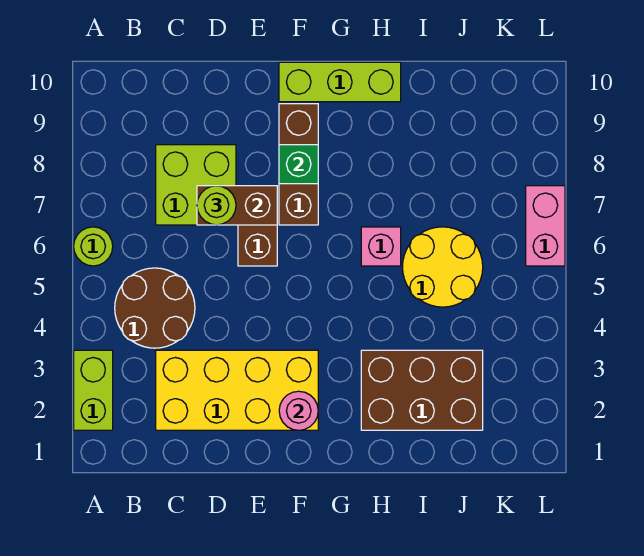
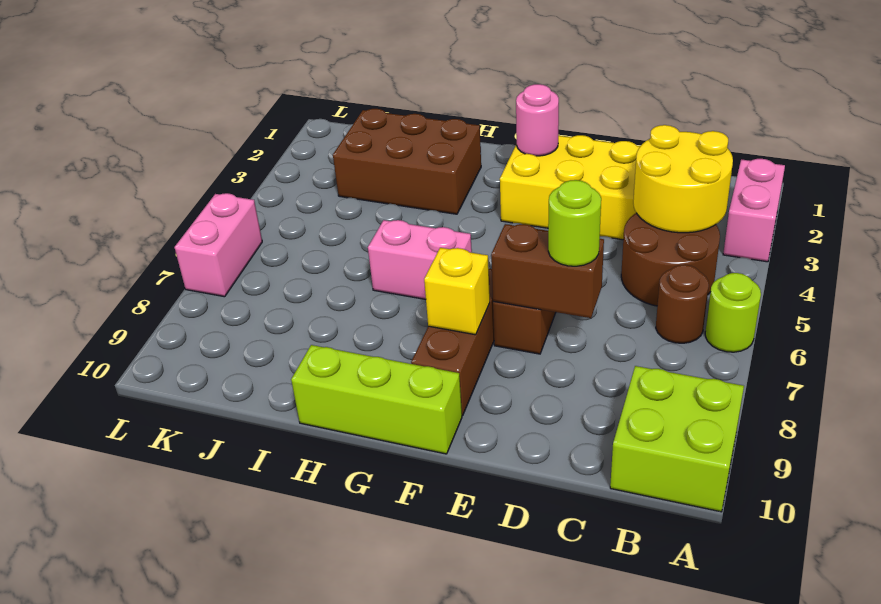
lime brick A2:A3 level 1 -> pink brick A2:A3 level 1
none -> brown round brick B6 level 1
lime brick C7:D8 level 1 -> lime brick A9:B10 level 1
green brick F8 level 2 -> yellow brick F8 level 2
pink brick H6 level 1 -> pink brick G6:H6 level 1
yellow round brick I5:J6 level 1 -> yellow round brick B3:C4 level 2

